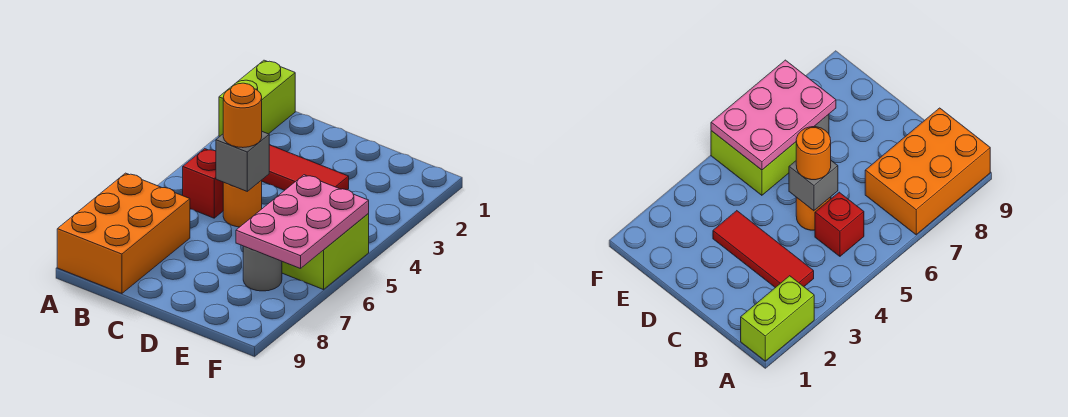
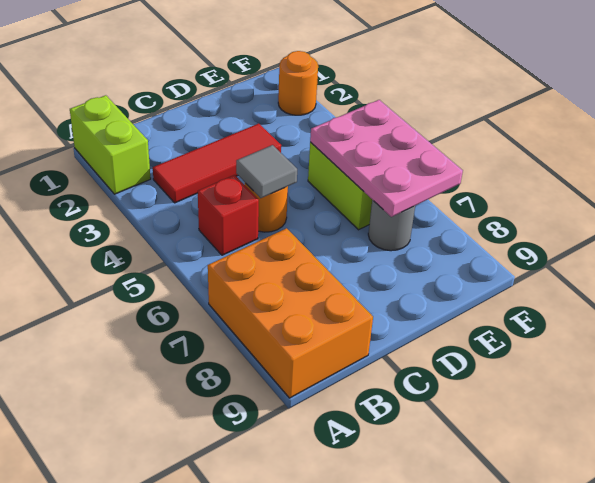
grey brick C5 level 2 -> grey tile C5 level 2
orange round brick C5 level 3 -> orange round brick F2 level 1

